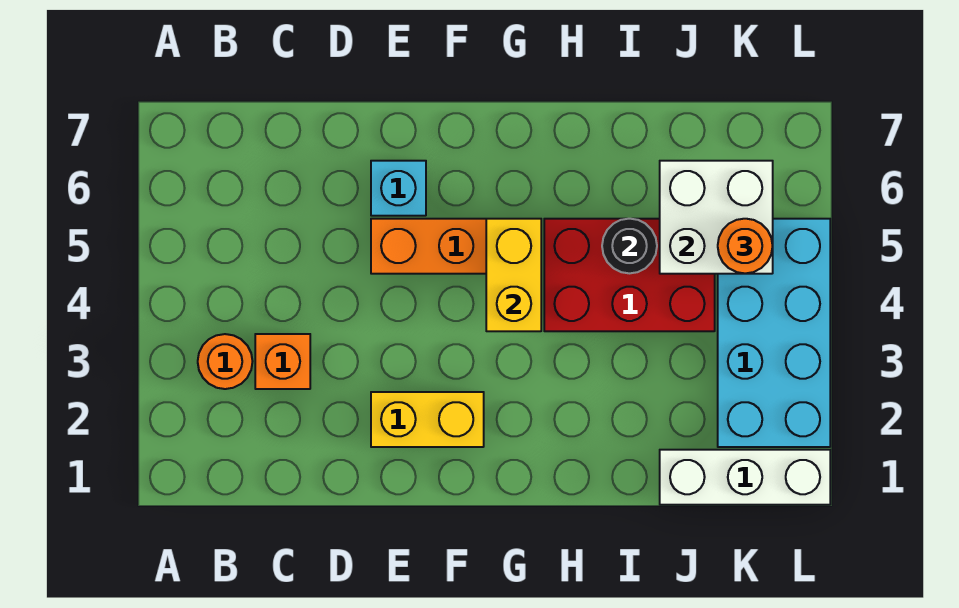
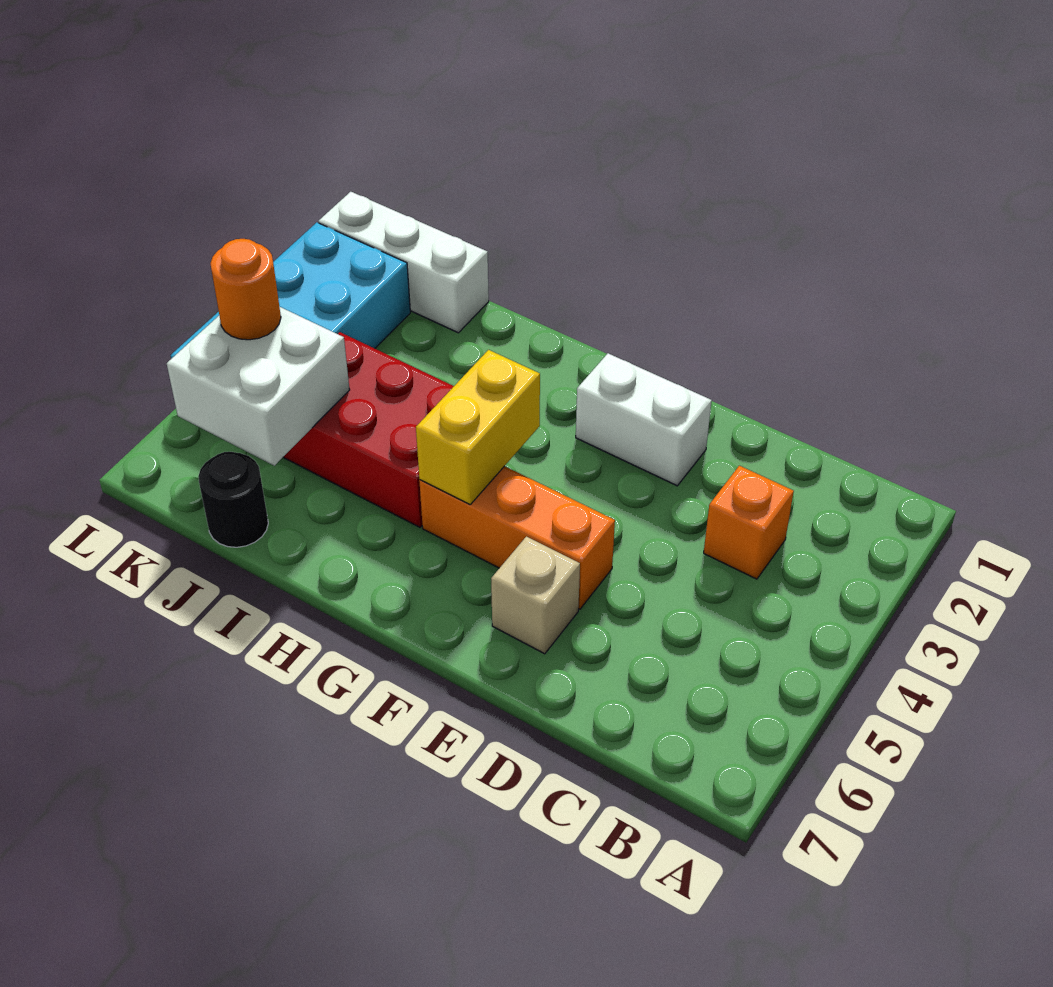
orange round brick B3 level 1 -> none
yellow brick E2:F2 level 1 -> white brick E2:F2 level 1
cyan brick E6 level 1 -> tan brick E6 level 1
black round brick I5 level 2 -> black round brick J7 level 1

